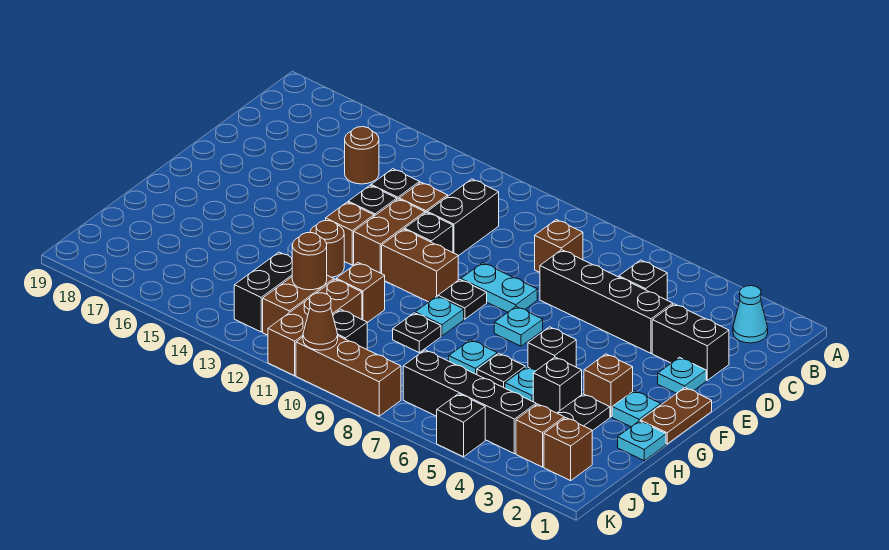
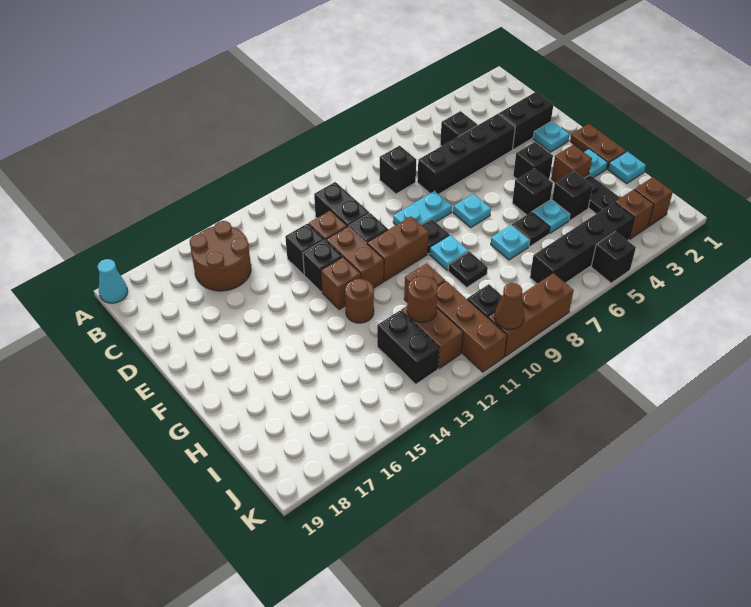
cyan cone B2 level 1 -> cyan cone A19 level 1
brown brick C8 level 1 -> black brick C8 level 1
brown round brick C15 level 1 -> brown round brick B15:C16 level 1
none -> black brick F4 level 1

